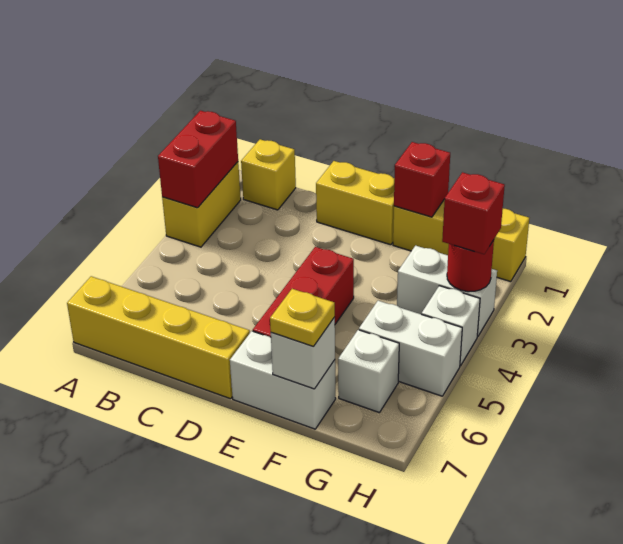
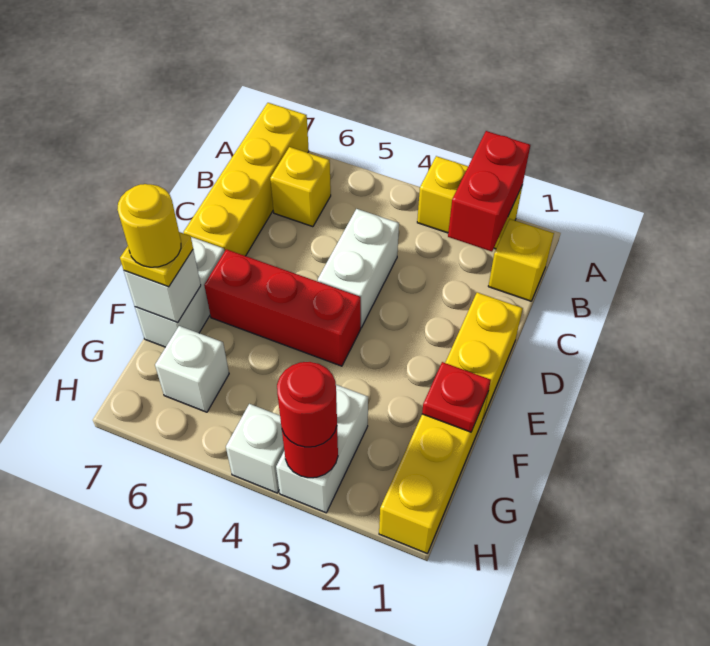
red brick A2:A3 level 2 -> red brick A2:B2 level 2
none -> yellow brick B6 level 1
red brick F1 level 2 -> red plate F1 level 2
none -> yellow round brick F7 level 4
white brick G5:H5 level 1 -> white brick C4:D4 level 1
red brick H3 level 3 -> red round brick H3 level 3

